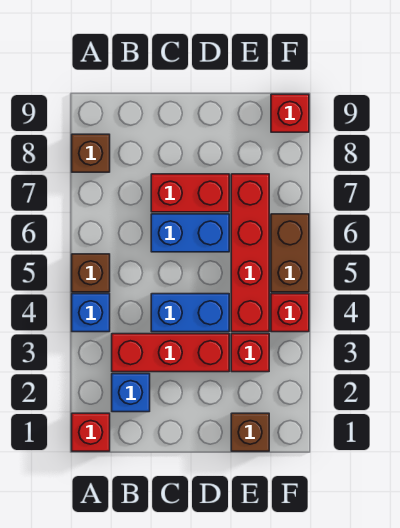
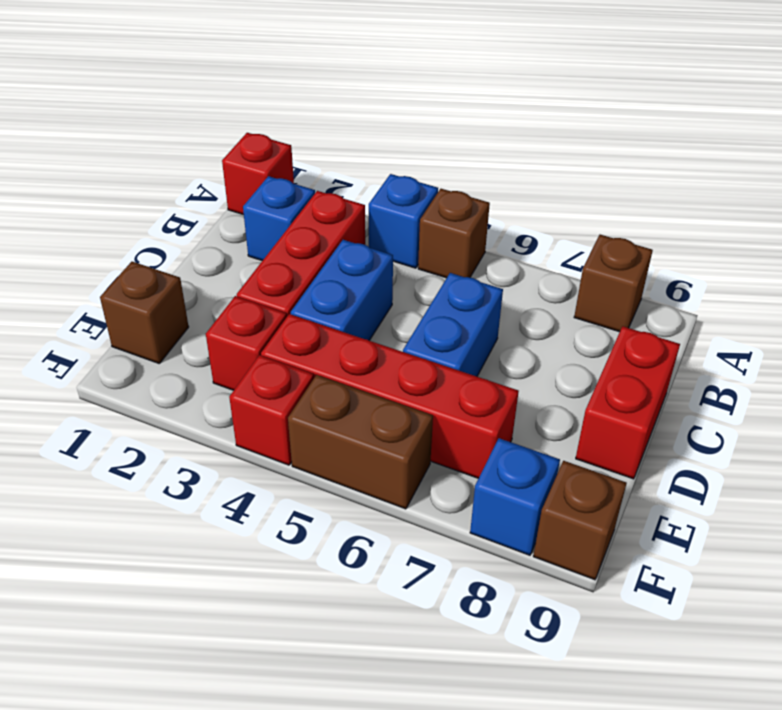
red brick C7:D7 level 1 -> red brick C9:D9 level 1
none -> blue brick F8 level 1
red brick F9 level 1 -> brown brick F9 level 1

